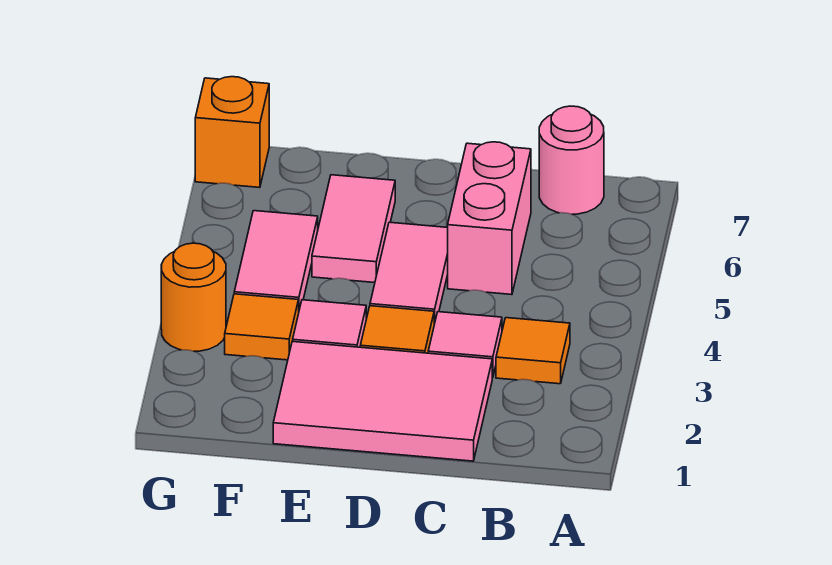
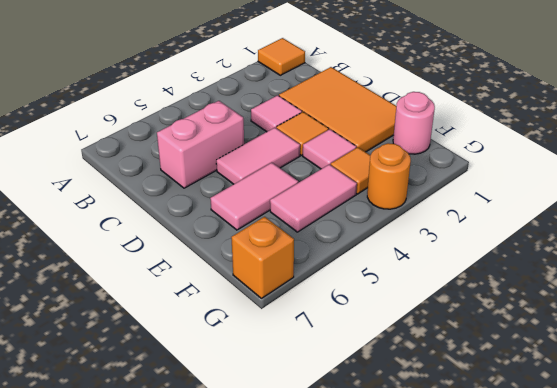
orange tile B3 level 1 -> orange tile A1 level 1
pink round brick B7 level 1 -> pink round brick F1 level 1
pink tile C1:E2 level 1 -> orange tile C1:E2 level 1

